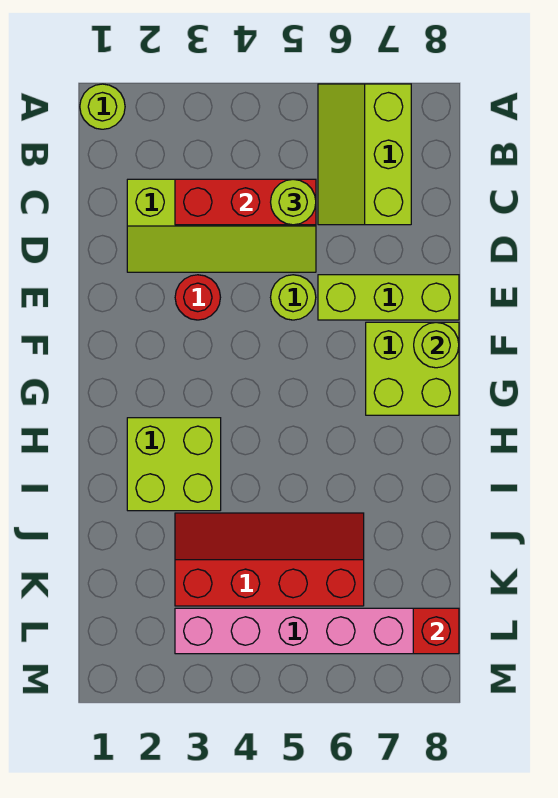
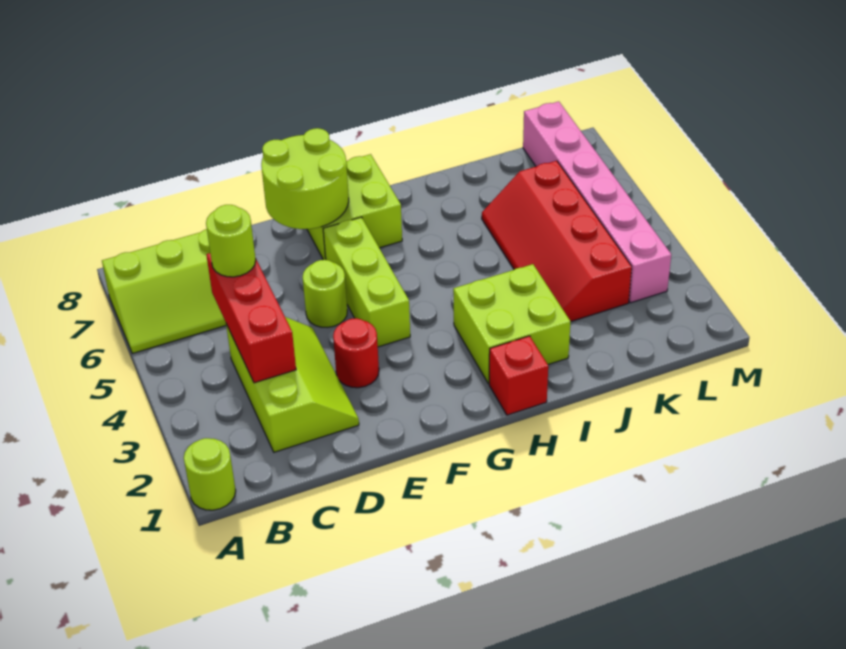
lime slope C2:D5 level 1 top C -> lime slope C2:D4 level 1 top C
lime brick E6:E8 level 1 -> lime brick F4:F6 level 1
lime round brick F8 level 2 -> lime round brick E7:F8 level 2
red brick L8 level 2 -> red brick H1 level 1

